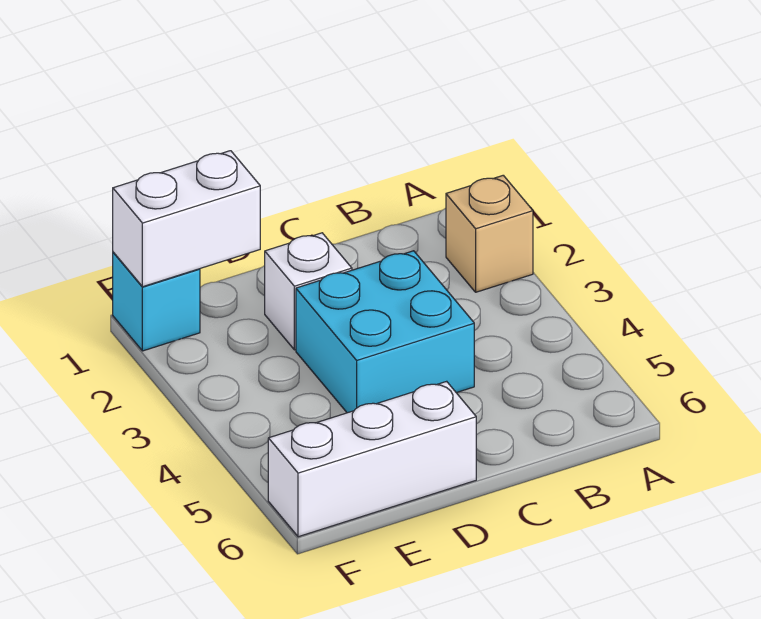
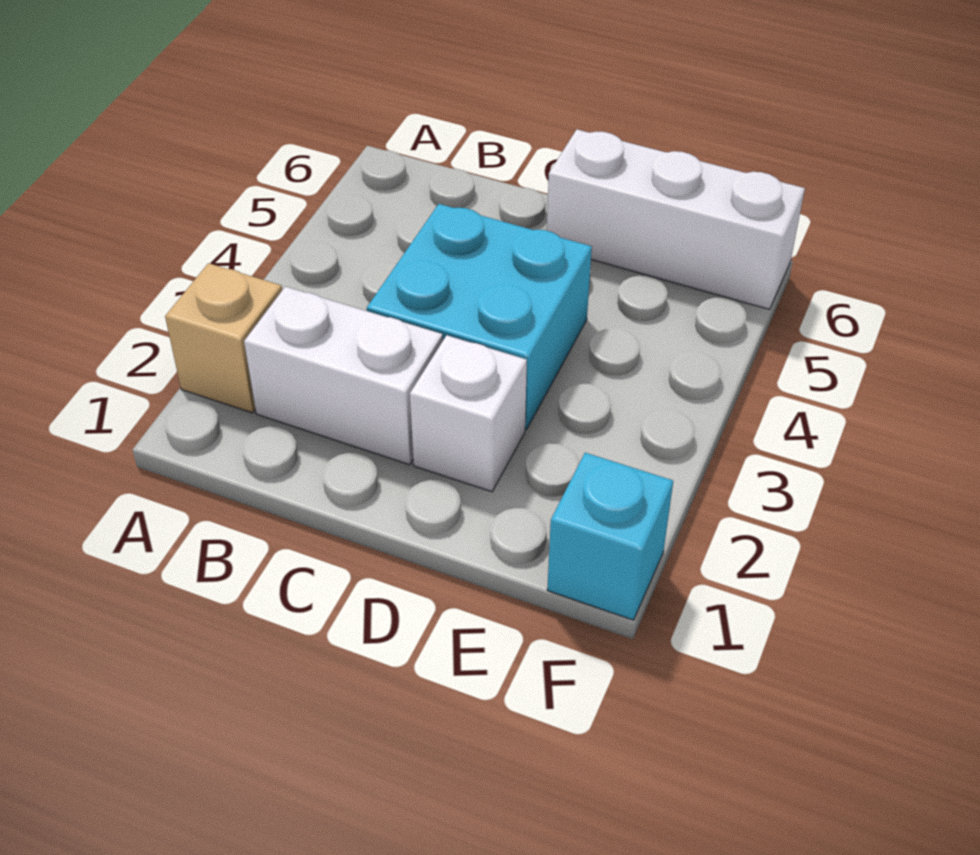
white brick E1:F1 level 2 -> white brick B2:C2 level 1

